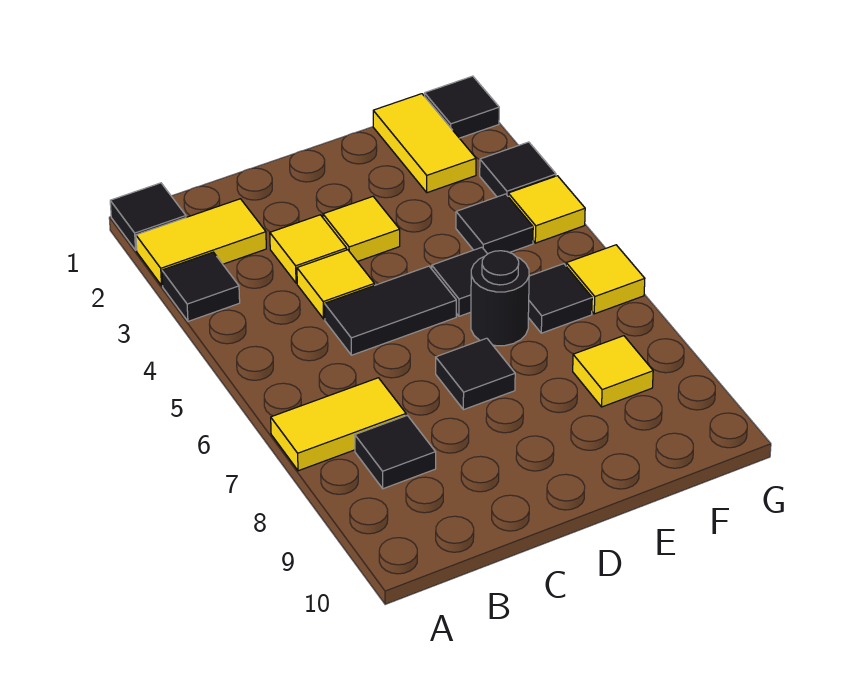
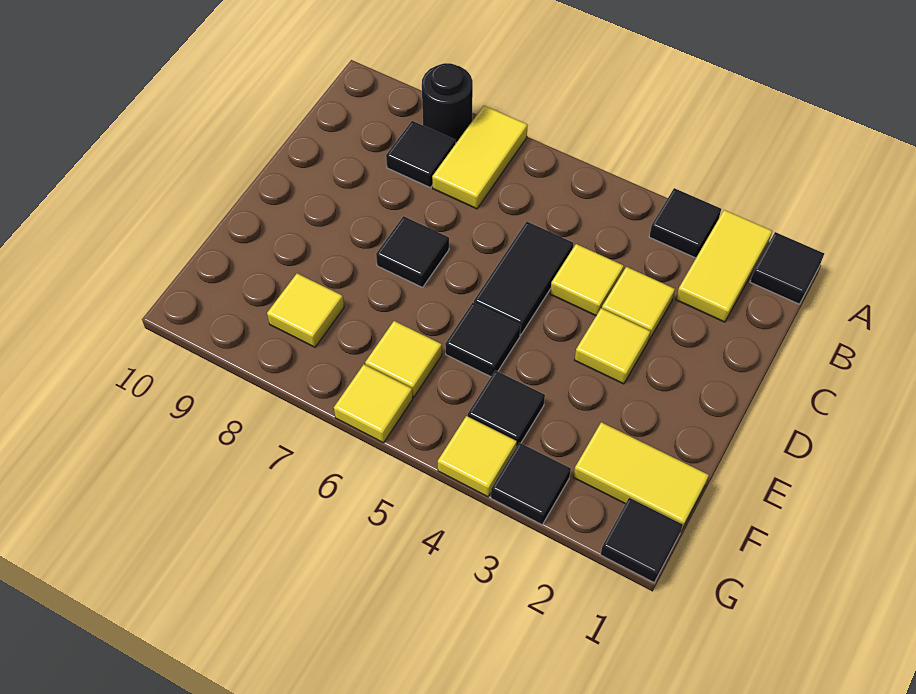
black round brick E6 level 1 -> black round brick A8 level 1
black tile F6 level 1 -> yellow tile F6 level 1

